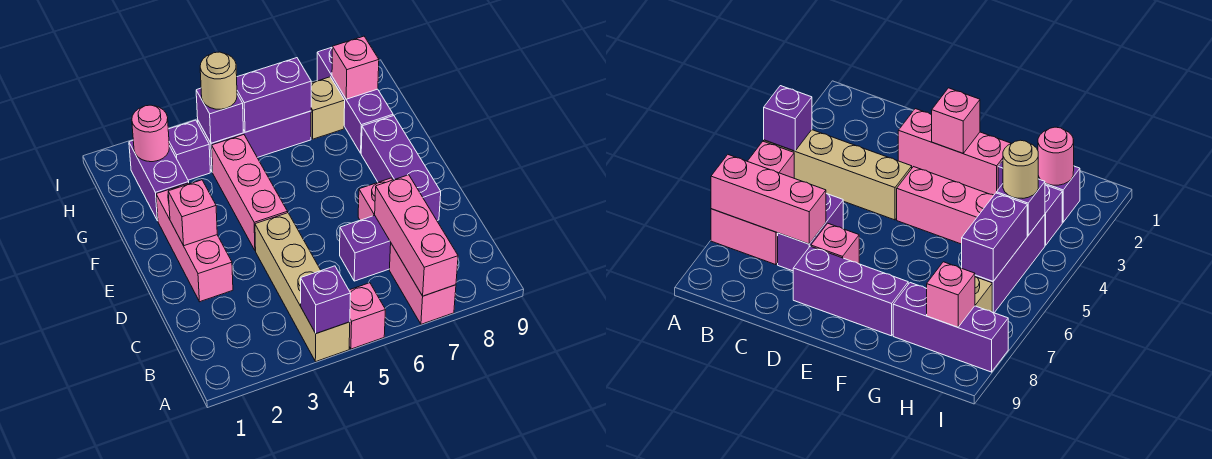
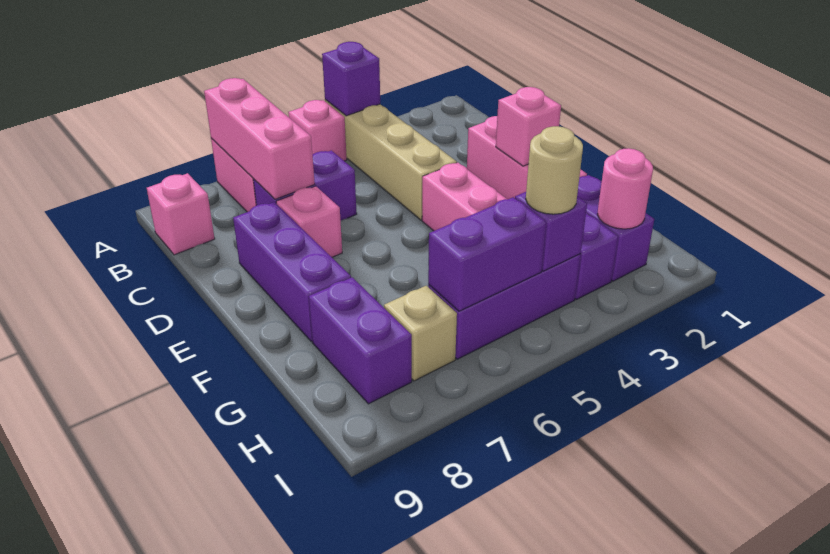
purple brick G8:I8 level 1 -> purple brick G8:H8 level 1
pink brick H8 level 2 -> pink brick B9 level 1

